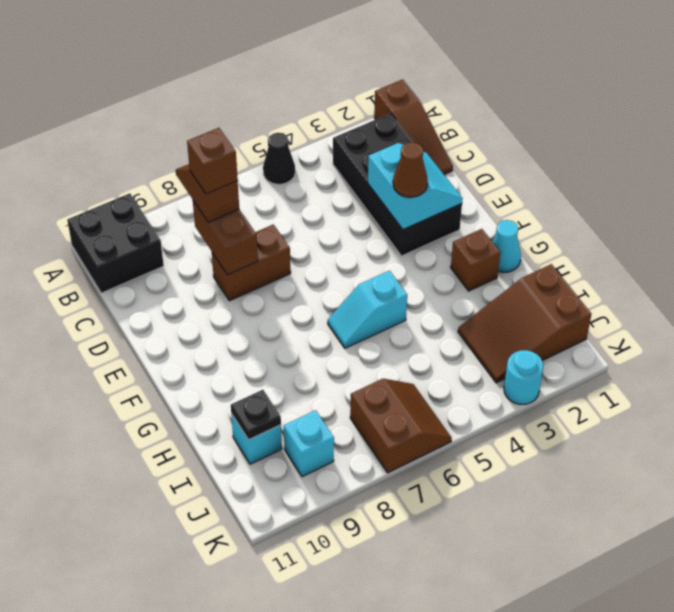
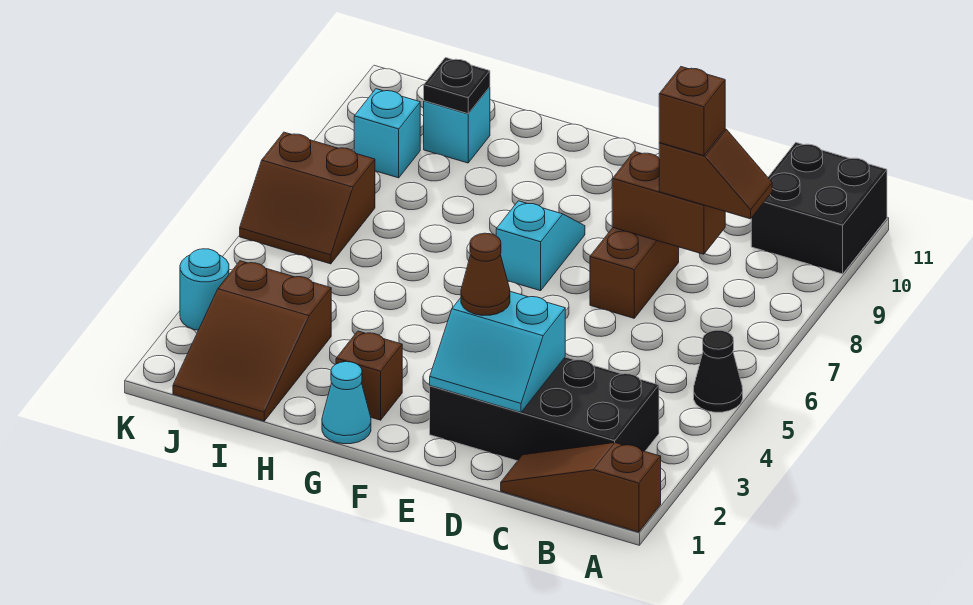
cyan slope G5:G6 level 1 top 5 -> cyan slope F7:F8 level 1 top 7
brown slope I1:J3 level 1 top 1 -> brown slope I1:J3 level 1 top 3

